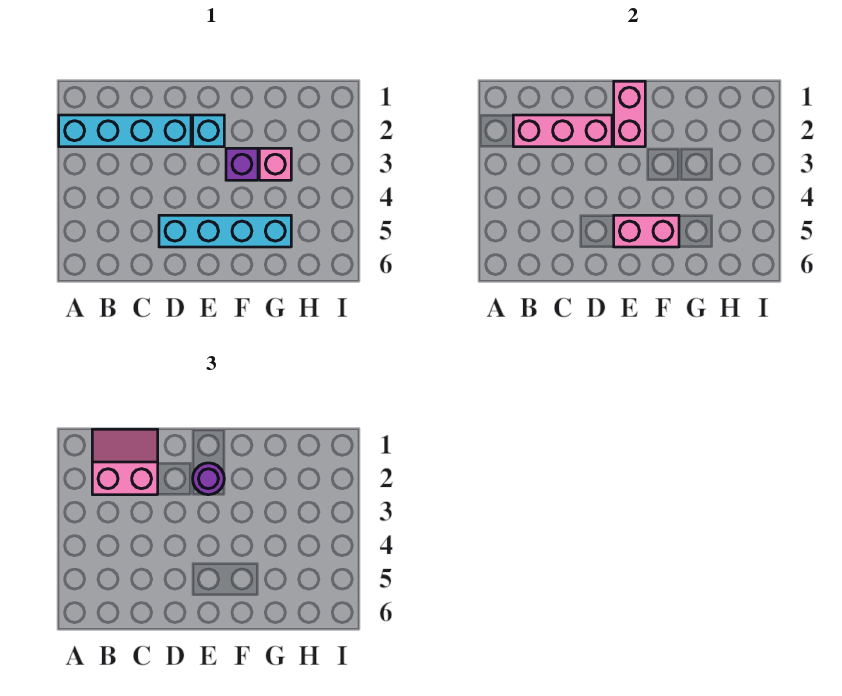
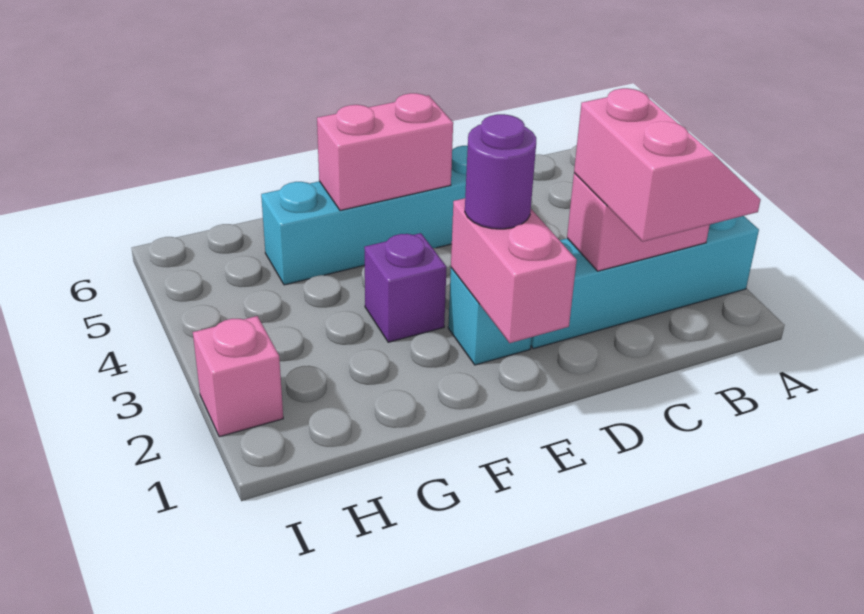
pink slope B1:C2 level 3 top 2 -> pink slope B1:C2 level 3 top C
pink brick B2:D2 level 2 -> pink brick B2:C2 level 2
pink brick G3 level 1 -> pink brick I2 level 1

